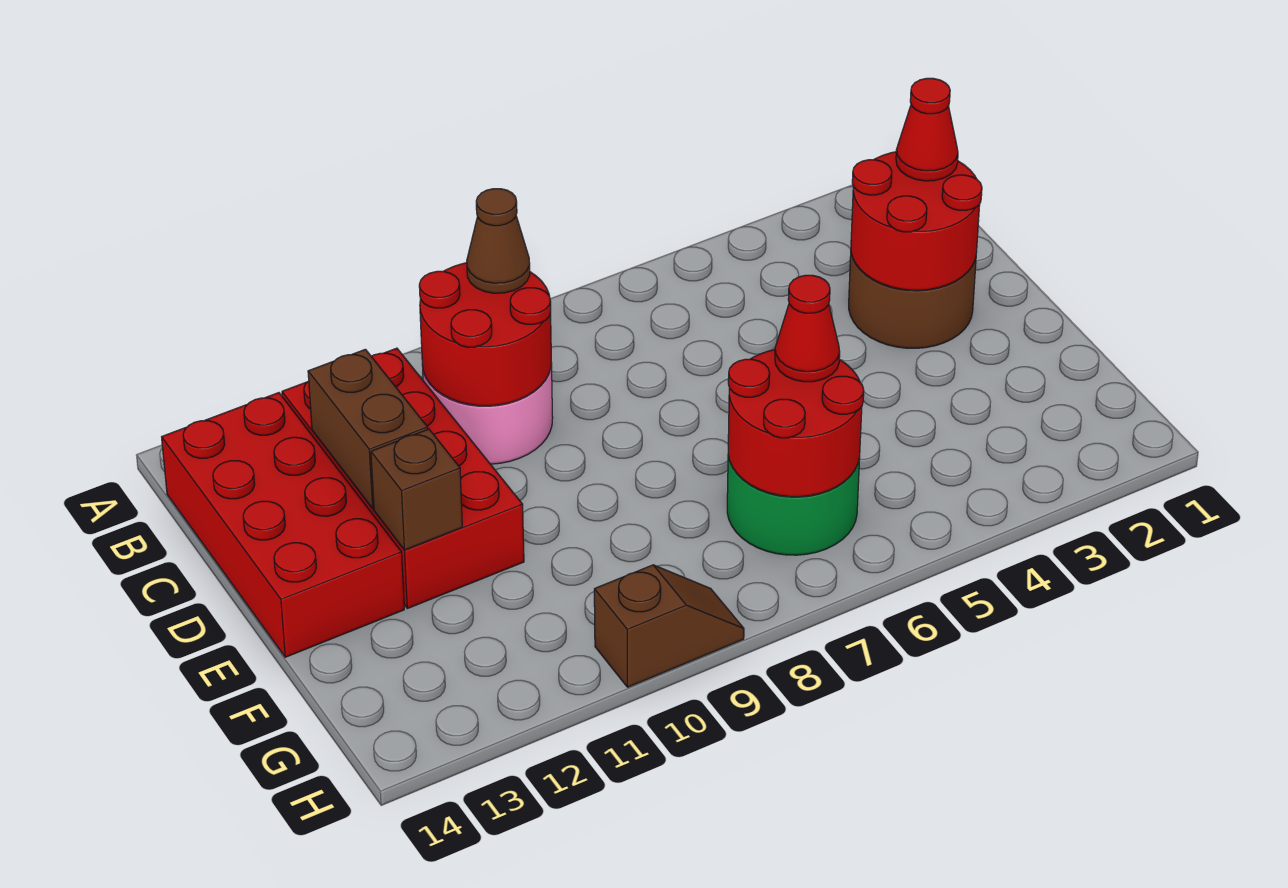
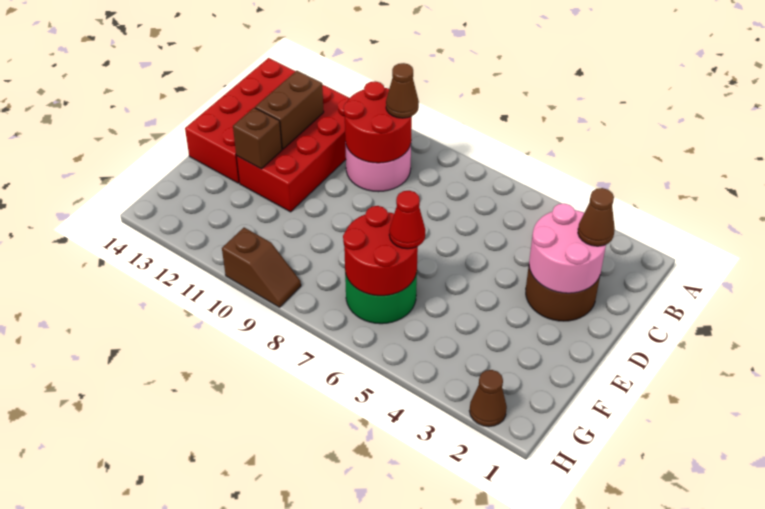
red round brick C2:D3 level 2 -> pink round brick C2:D3 level 2
red cone C2 level 3 -> brown cone C2 level 3
none -> brown cone H2 level 1

